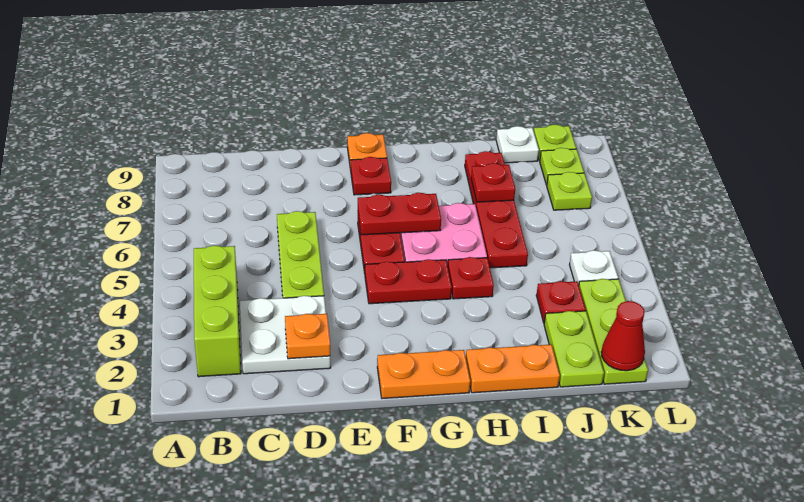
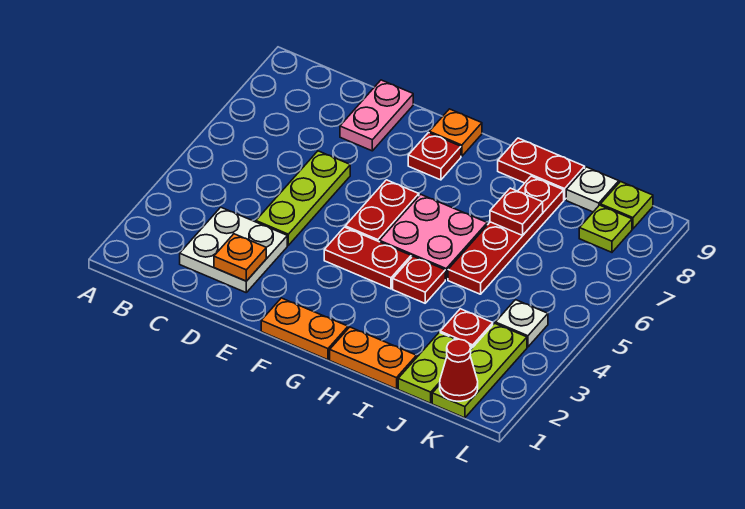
lime brick B2:B4 level 1 -> none
none -> pink plate D8:D9 level 1
red plate F6:G6 level 2 -> red plate H9:I9 level 1
lime plate K7 level 1 -> none

